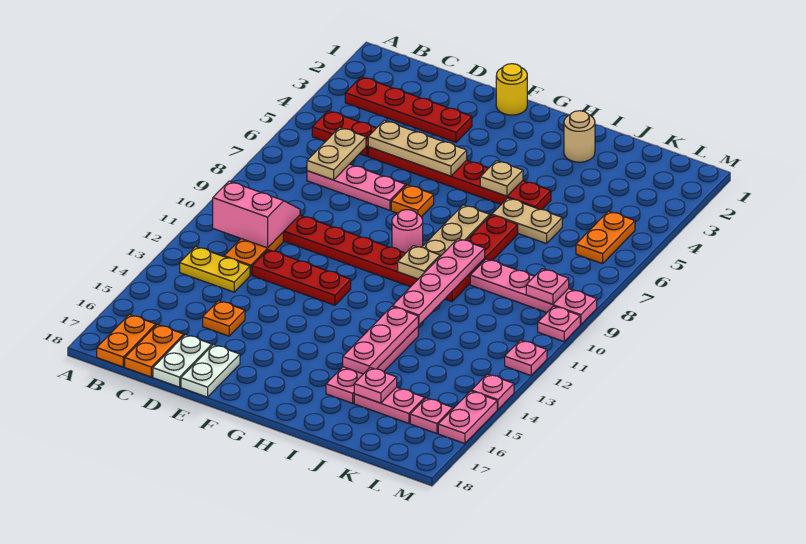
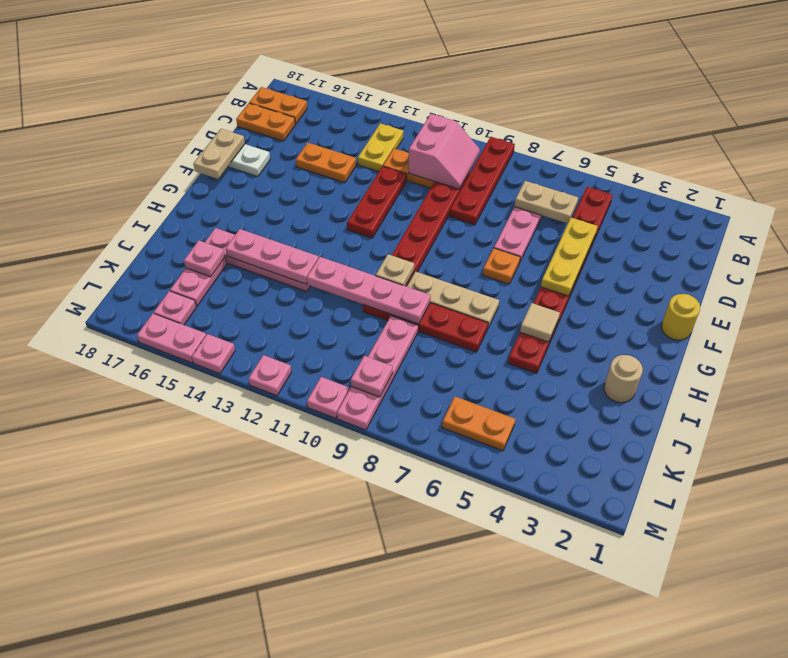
red plate B3:E3 level 1 -> red plate A9:D9 level 1
tan plate D5:F5 level 2 -> yellow plate D5:F5 level 2
orange plate D15 level 1 -> orange plate D14:D15 level 1
white plate D17:D18 level 1 -> none
pink round brick G9 level 1 -> none
tan plate H5 level 2 -> tan tile H5 level 2
tan plate I6:J6 level 1 -> tan plate E18:F18 level 2

